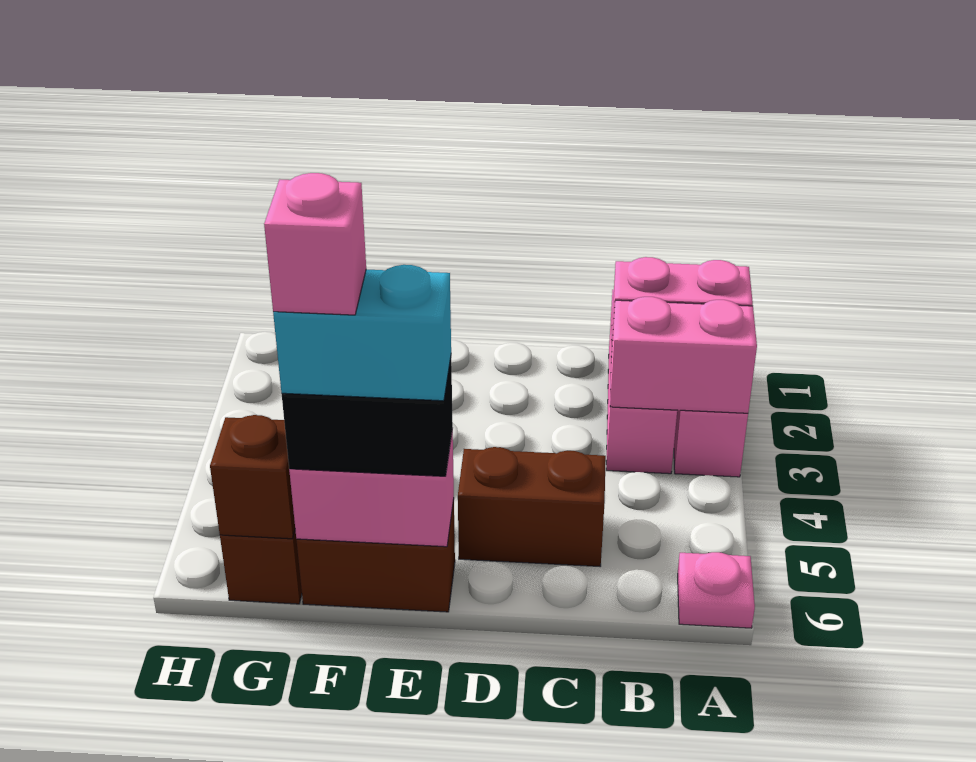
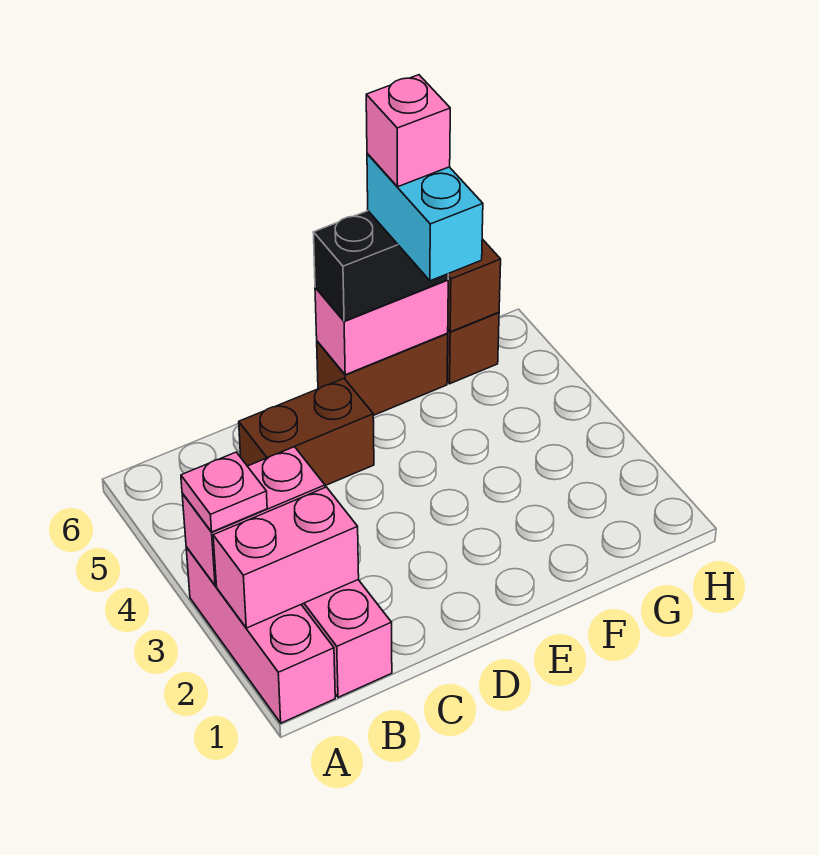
pink plate A6 level 1 -> pink plate A3 level 3
cyan brick E6:F6 level 4 -> cyan brick F5:F6 level 4

